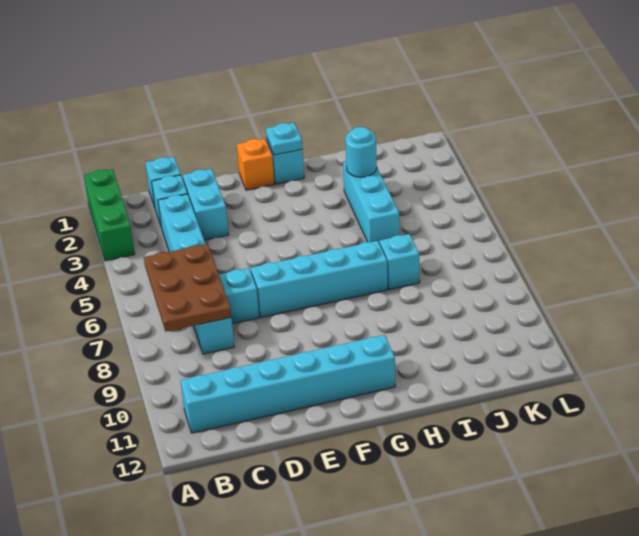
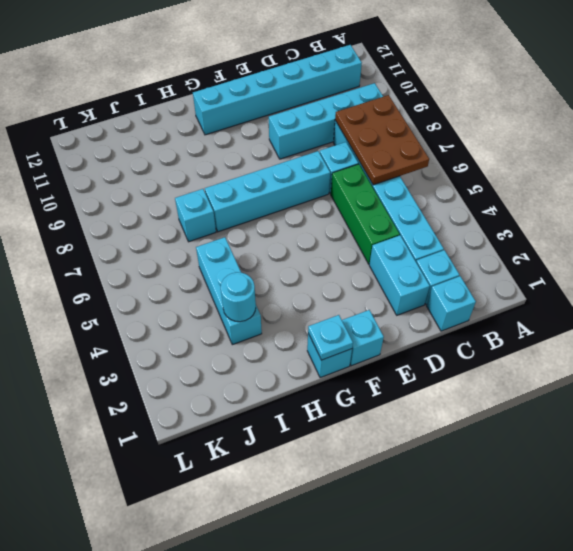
green brick A1:A3 level 1 -> green brick D4:D6 level 1
none -> cyan brick B9:E9 level 1
orange brick F1 level 1 -> cyan brick F1 level 1

